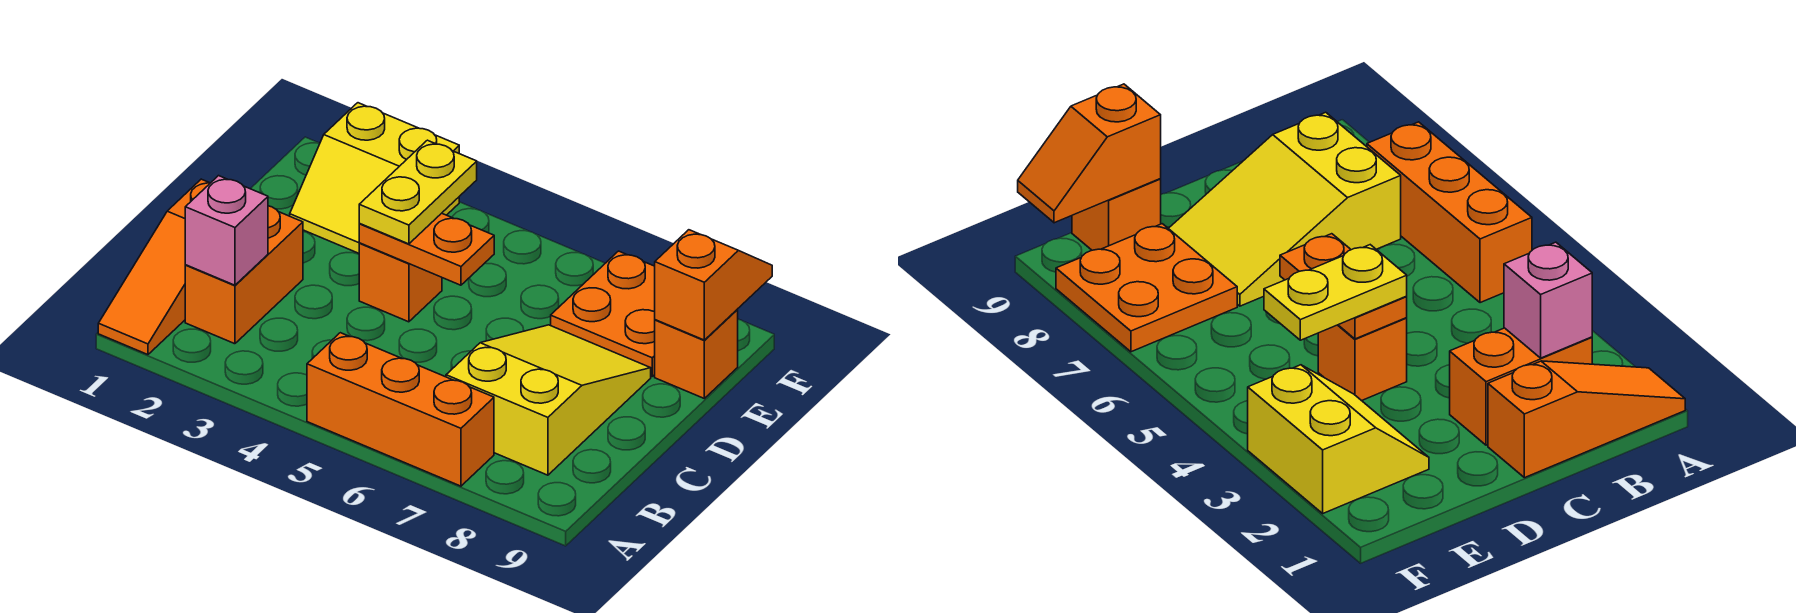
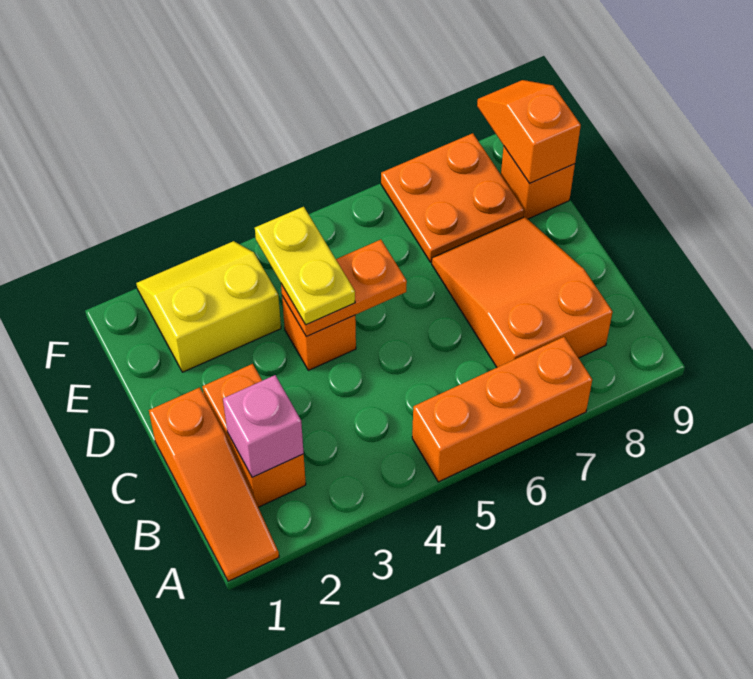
yellow slope B7:D8 level 1 top B -> orange slope B7:D8 level 1 top B
yellow slope E2:F3 level 1 top F -> yellow slope E2:F3 level 1 top E

